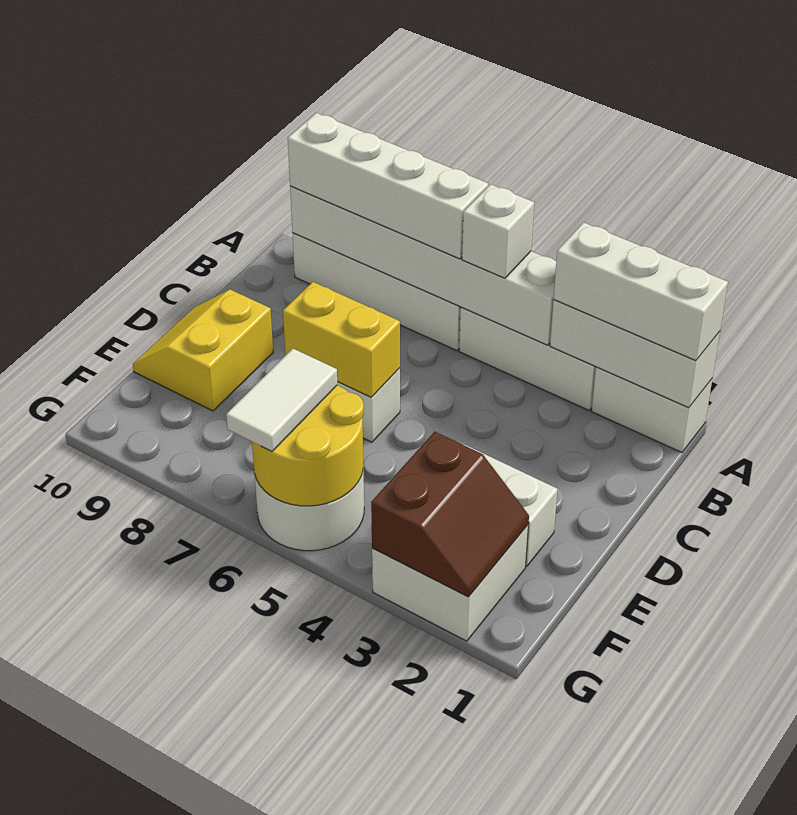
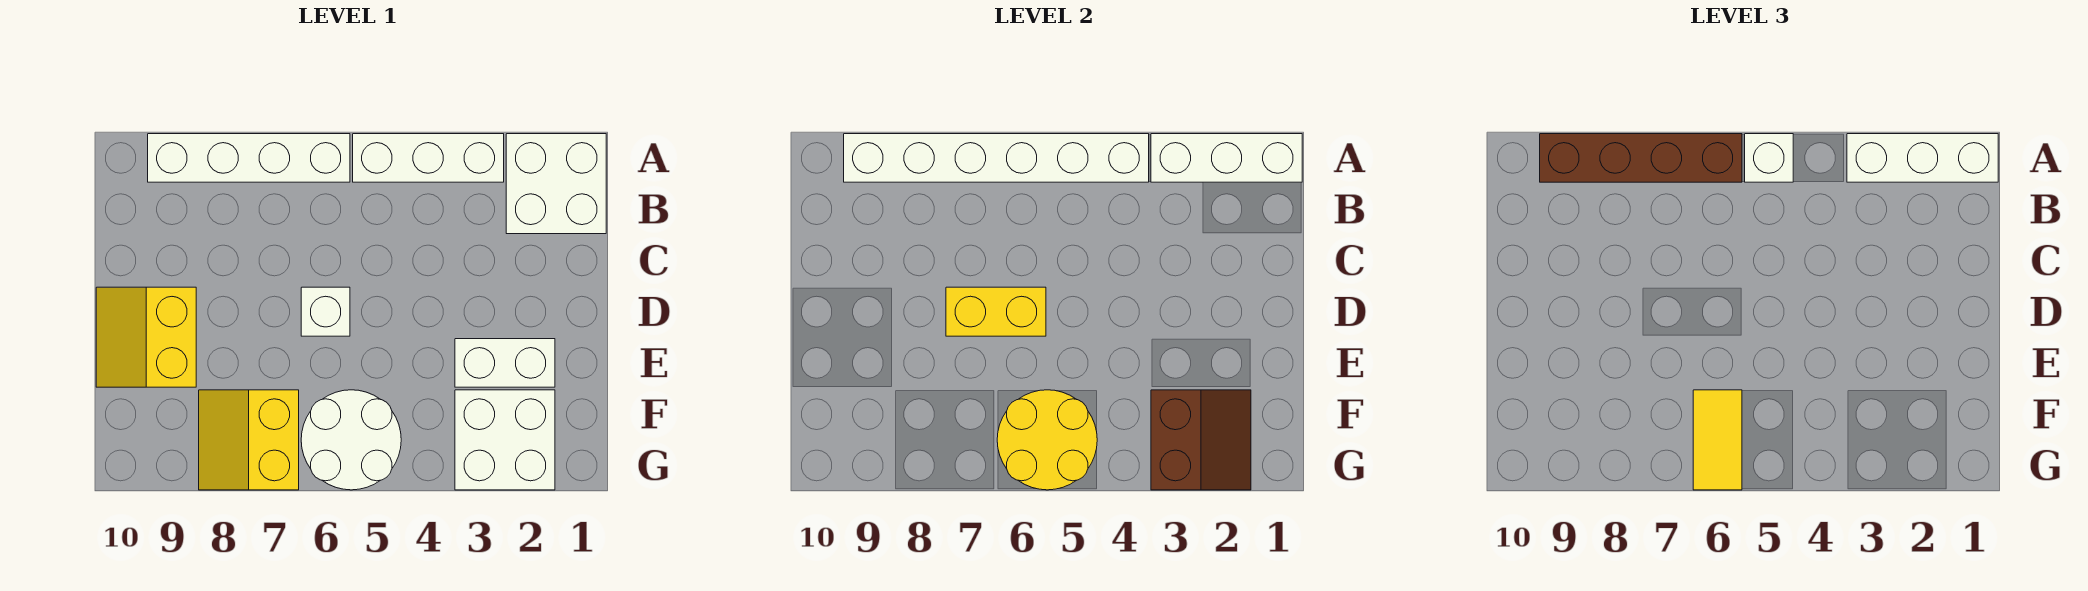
white brick A1:A2 level 1 -> white brick A1:B2 level 1
white brick A6:A9 level 3 -> brown brick A6:A9 level 3
white tile F6:G6 level 3 -> yellow tile F6:G6 level 3
none -> yellow slope F7:G8 level 1 top 7

